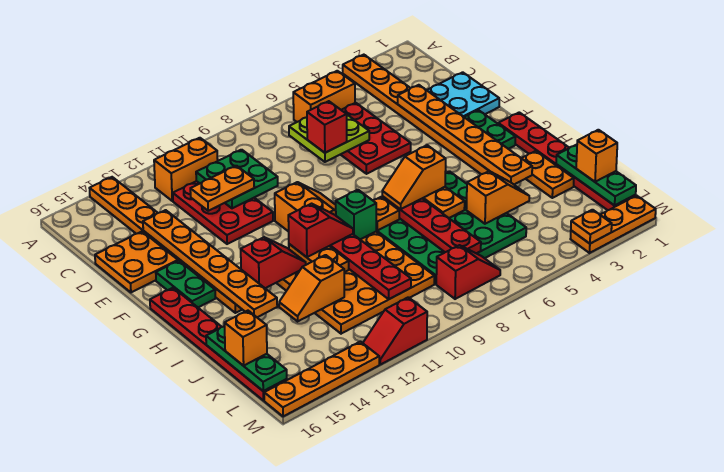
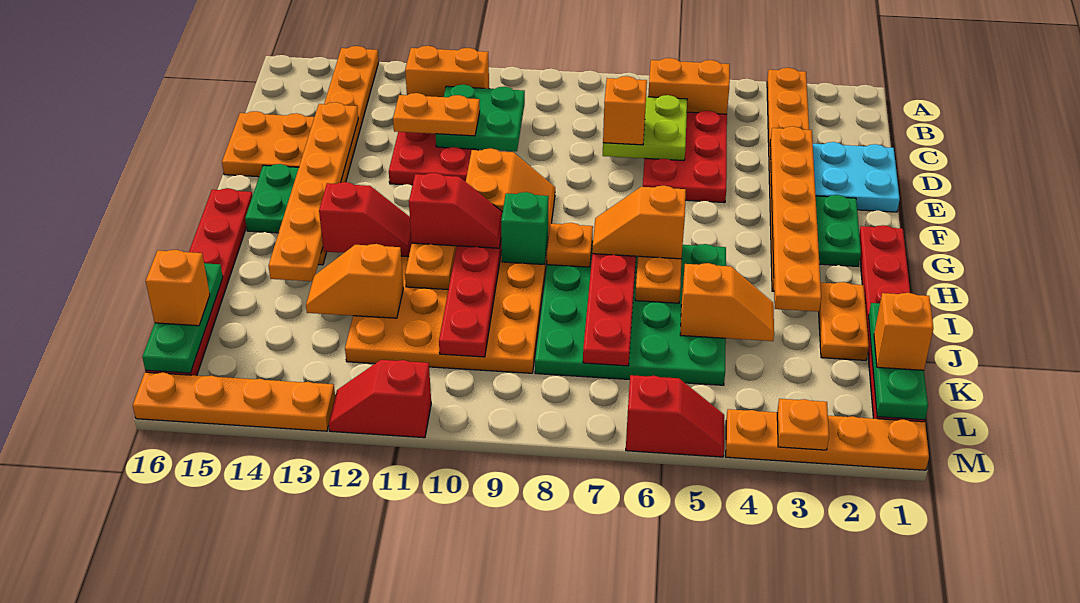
red brick D7 level 3 -> orange brick D7 level 3
red slope L7:L8 level 1 top 8 -> red slope M5:M6 level 1 top 6
orange plate M1:M3 level 1 -> orange plate M1:M4 level 1

